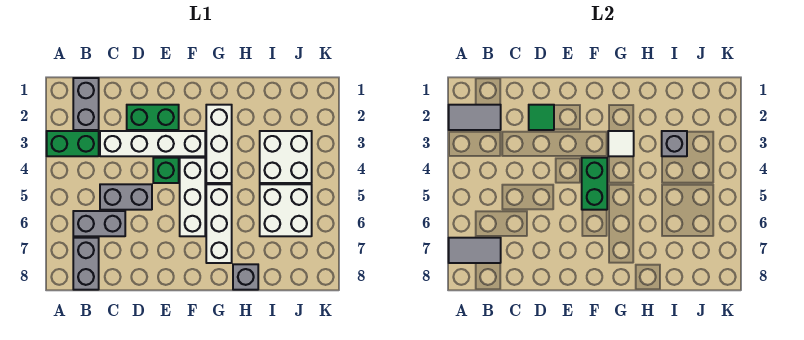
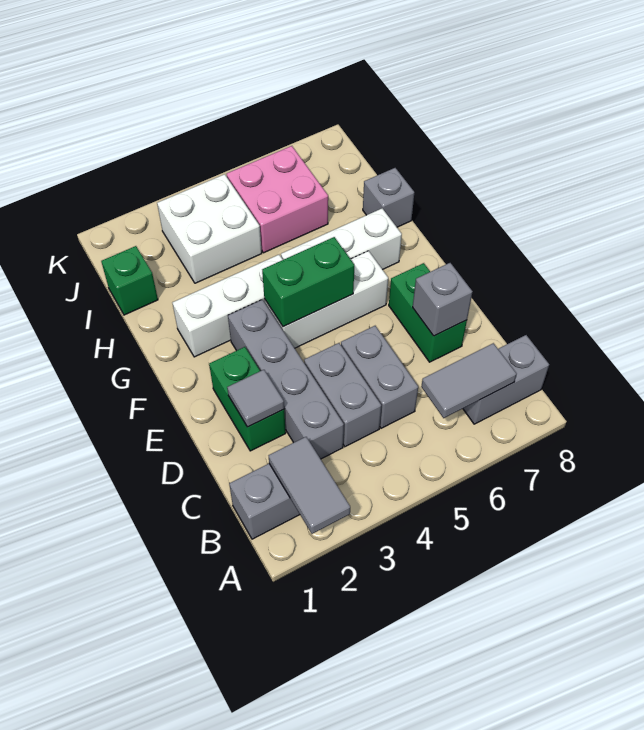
green brick A3:B3 level 1 -> green brick D7:E7 level 1
grey tile A7:B7 level 2 -> grey tile B6:B7 level 2
grey brick B6:C6 level 1 -> grey brick C4:D4 level 1
white brick C3:F3 level 1 -> grey brick C3:F3 level 1
green tile D2 level 2 -> grey tile D2 level 2
green brick E4 level 1 -> green brick I1 level 1
white tile G3 level 2 -> none
grey brick I3 level 2 -> grey brick D7 level 2
white brick I5:J6 level 1 -> pink brick I5:J6 level 1

